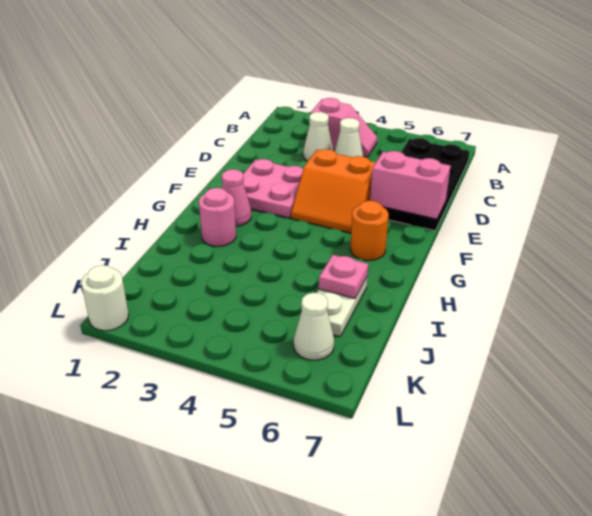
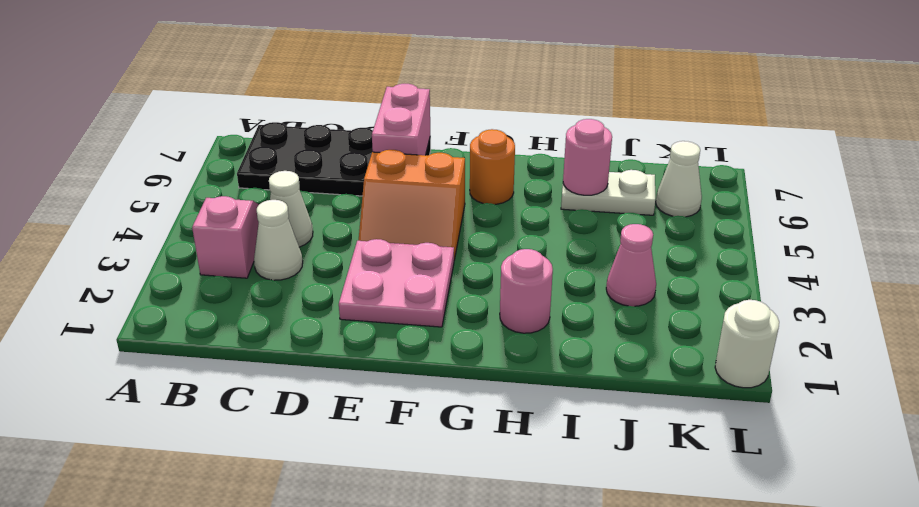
orange slope E4:F5 level 1 top E -> orange slope E4:F5 level 1 top 5
pink cone G2 level 1 -> pink cone J3 level 1
pink plate I6 level 2 -> pink round brick I6 level 2

